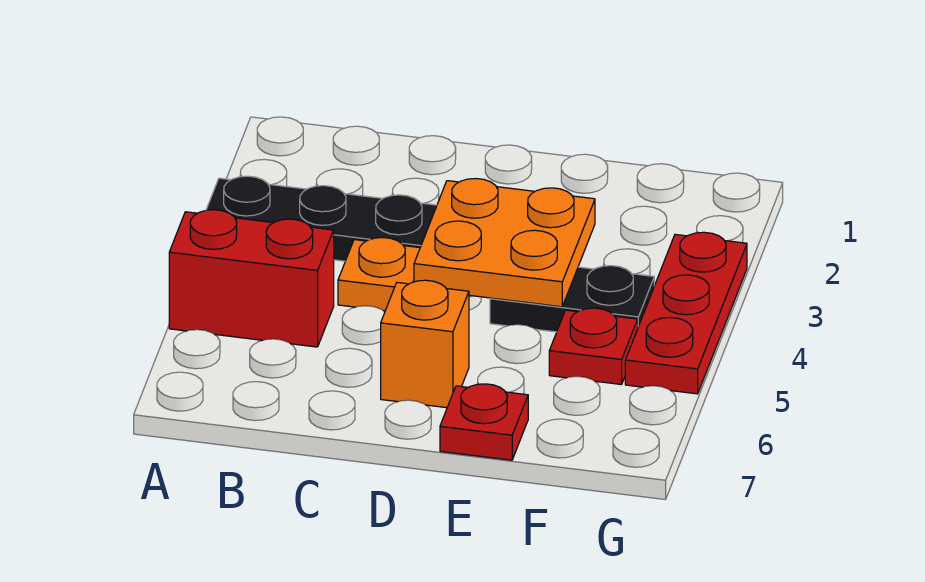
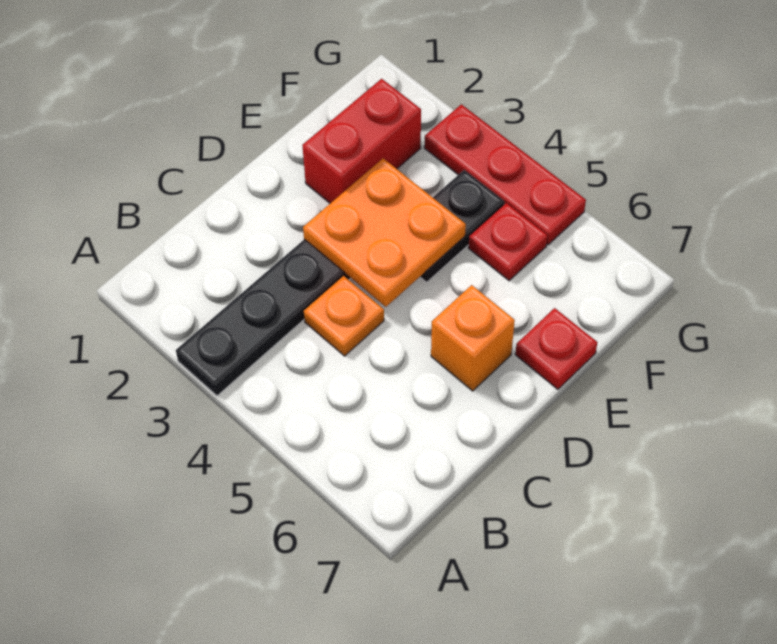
red brick A5:B5 level 1 -> red brick E2:F2 level 1

